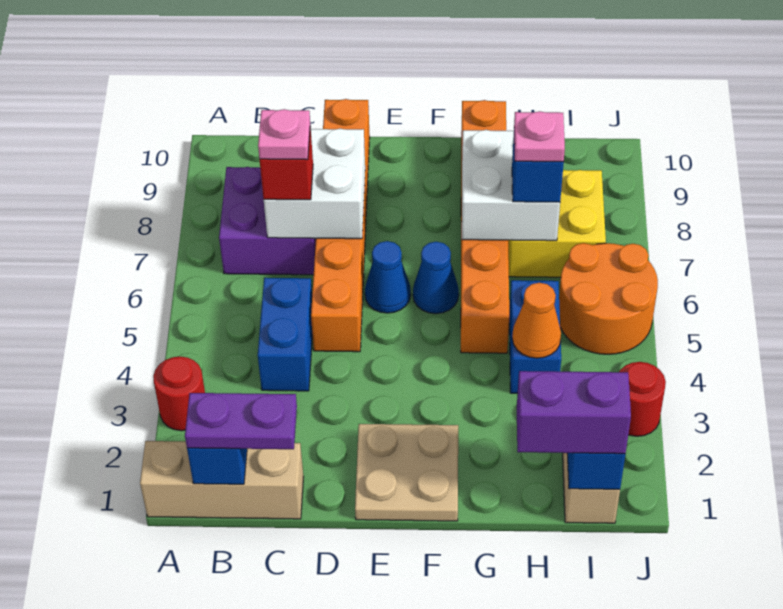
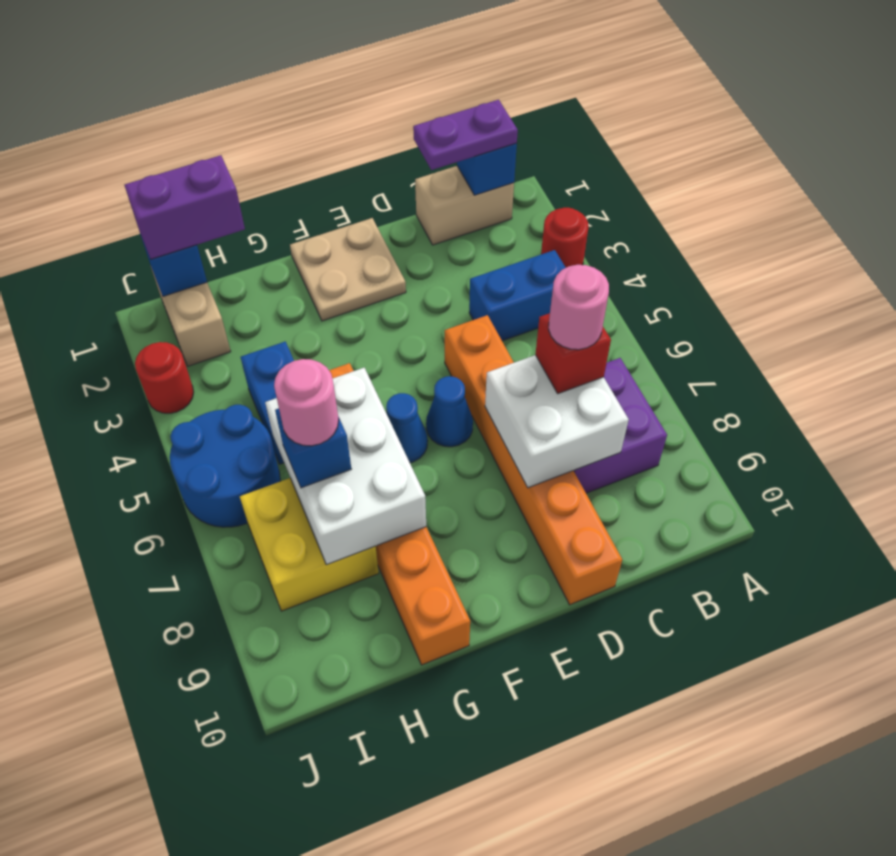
tan brick A1:C1 level 1 -> tan brick B1:C1 level 1
blue brick C4:C5 level 1 -> blue brick B4:C4 level 1
pink plate C7 level 4 -> pink round brick C7 level 4
white brick G7:H8 level 2 -> white brick G6:H8 level 2
orange cone H4 level 2 -> none
pink plate H7 level 4 -> pink round brick H7 level 4
orange round brick I5:J6 level 1 -> blue round brick I5:J6 level 1

